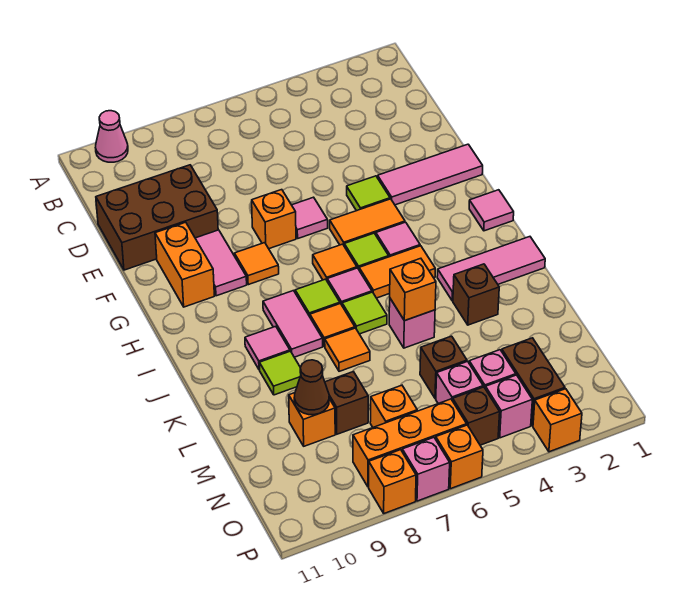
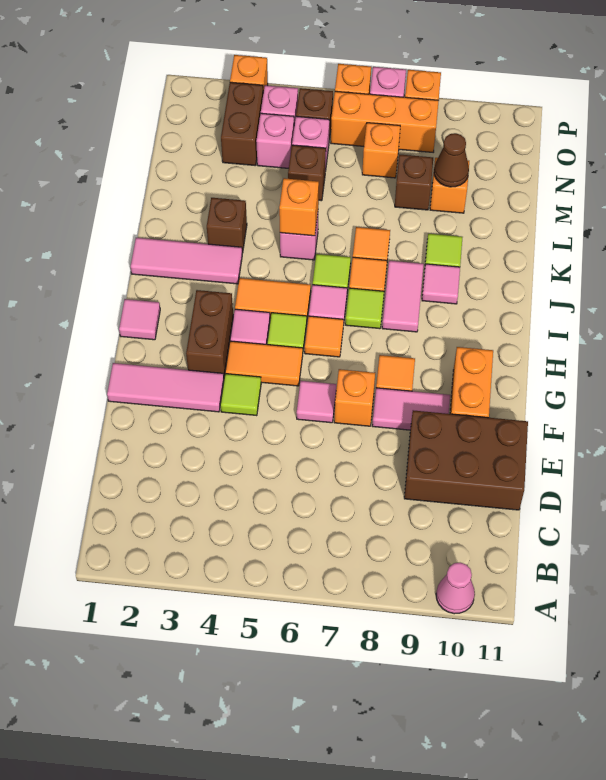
pink tile F9:G9 level 1 -> pink tile F8:F9 level 1
none -> brown brick G3:H3 level 1

